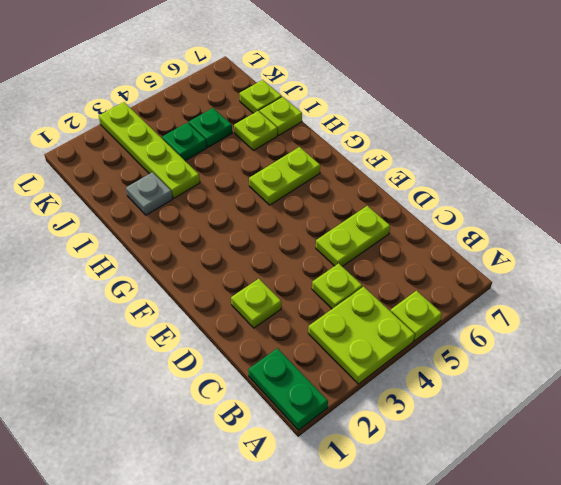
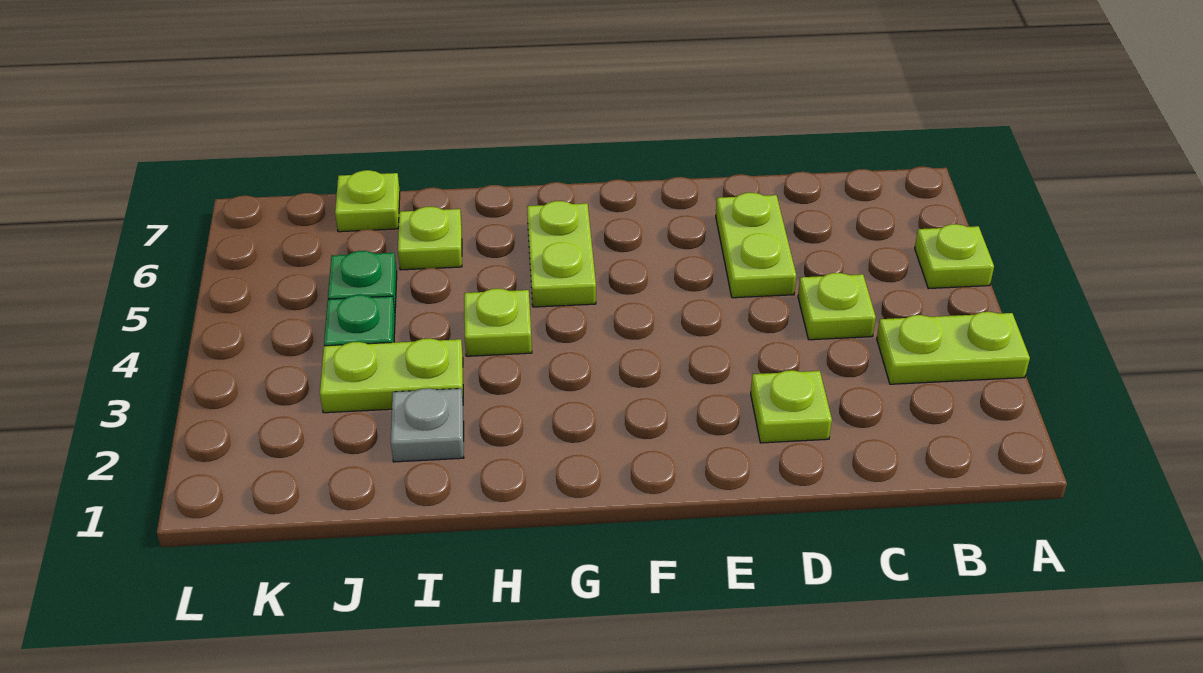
green plate A1:B1 level 1 -> none
lime plate A3:B4 level 1 -> lime plate A3:B3 level 1
lime plate I3:L3 level 1 -> lime plate I3:J3 level 1
lime plate I7 level 1 -> lime plate H4 level 1

